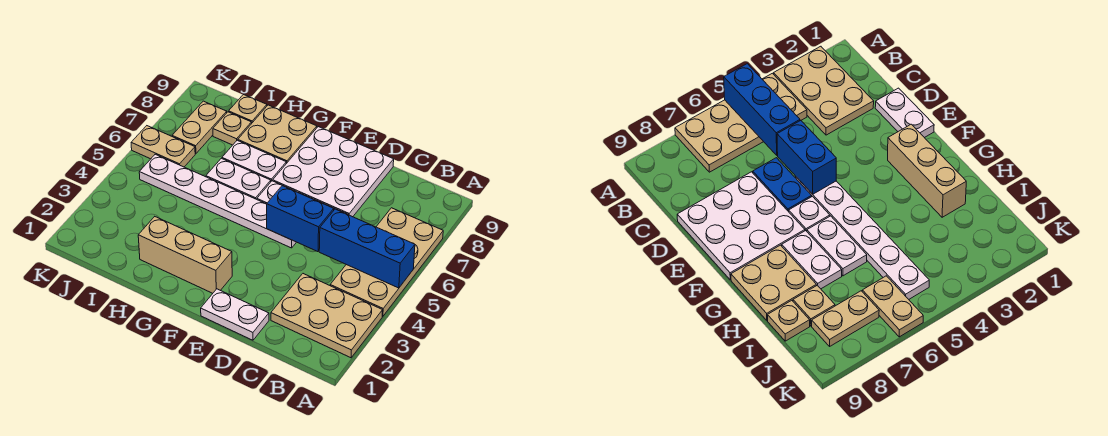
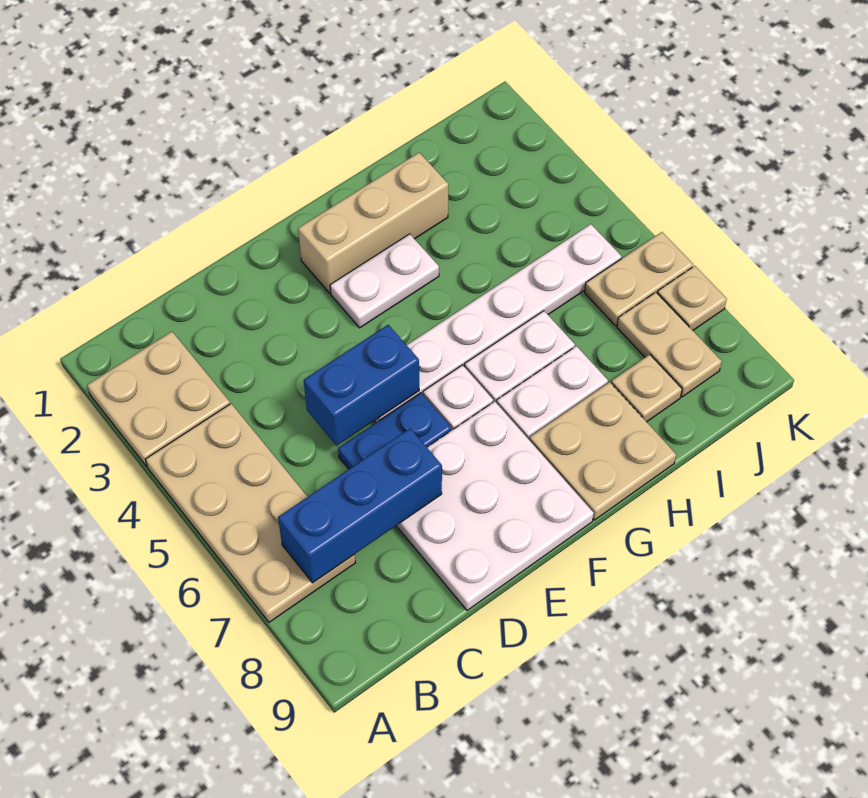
tan plate A2:C3 level 1 -> tan plate A2:B3 level 1
blue brick A5:C5 level 2 -> blue brick B7:D7 level 2
white plate D1:E1 level 1 -> white plate F3:G3 level 1
tan plate I9 level 1 -> tan plate K7 level 1

